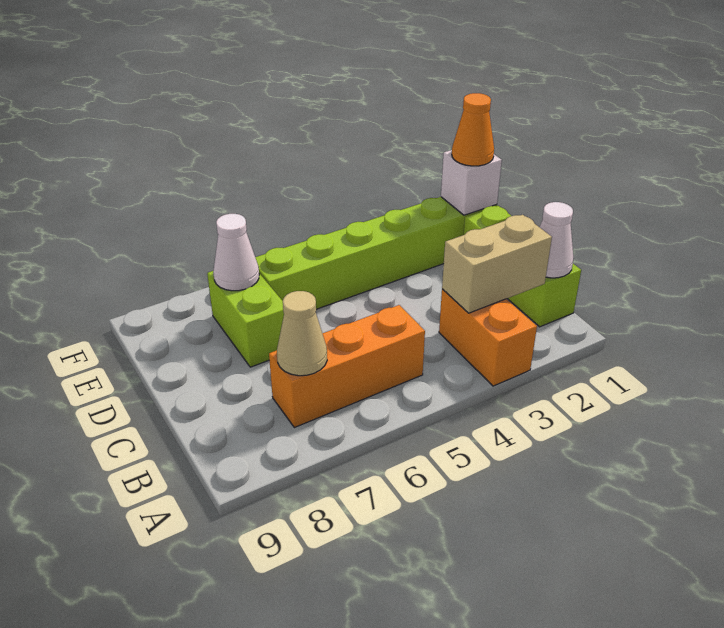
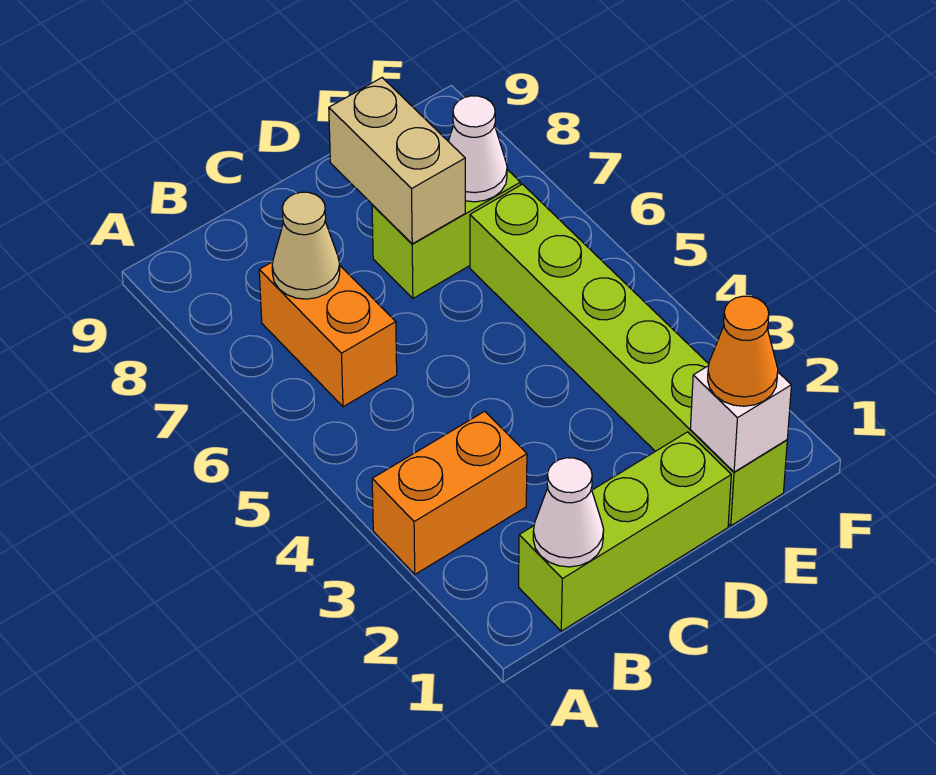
tan brick B2:B3 level 2 -> tan brick D7:D8 level 2
orange brick B5:B7 level 1 -> orange brick B6:B7 level 1

